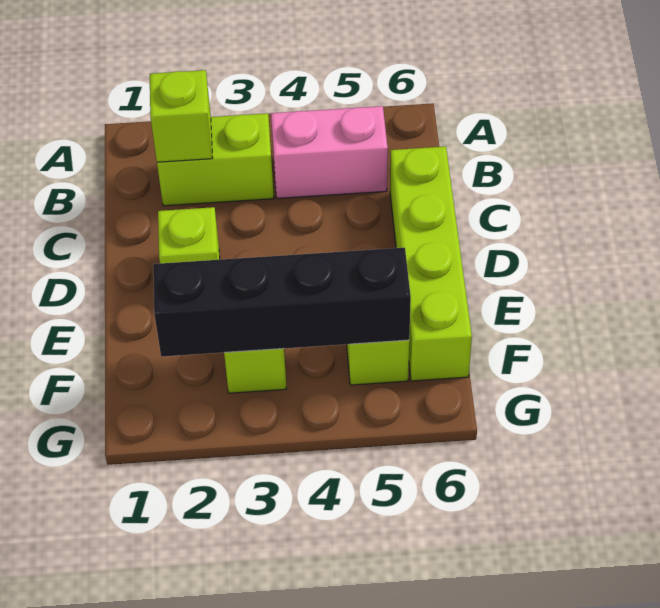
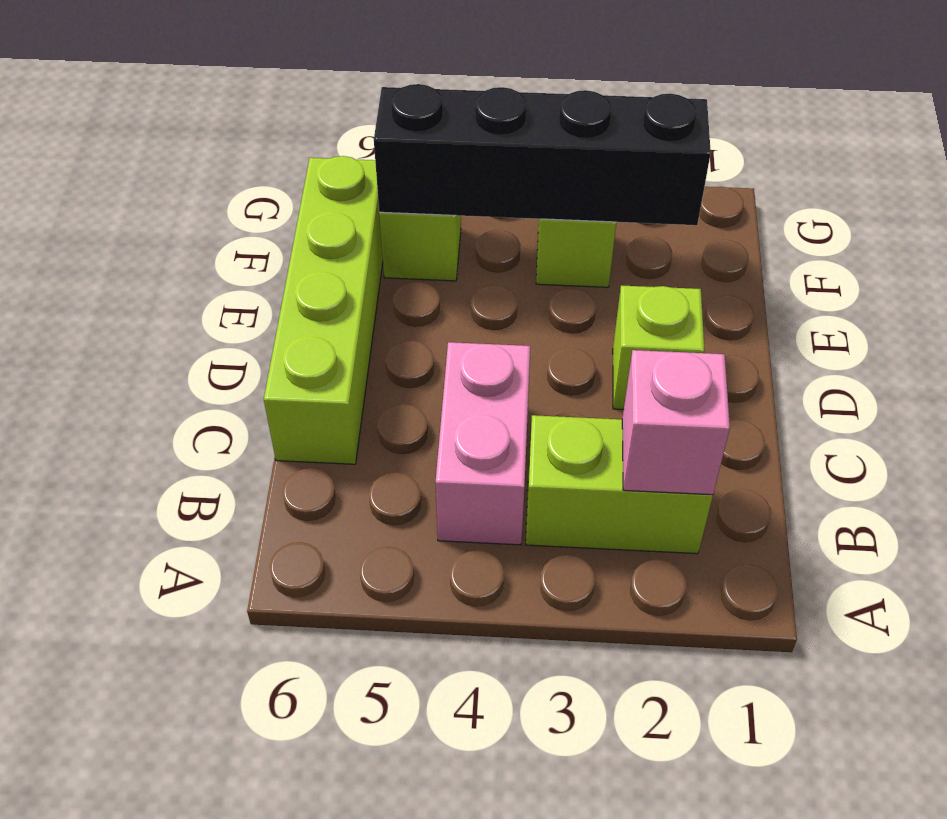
lime brick B2 level 2 -> pink brick B2 level 2
pink brick B4:B5 level 1 -> pink brick B4:C4 level 1

